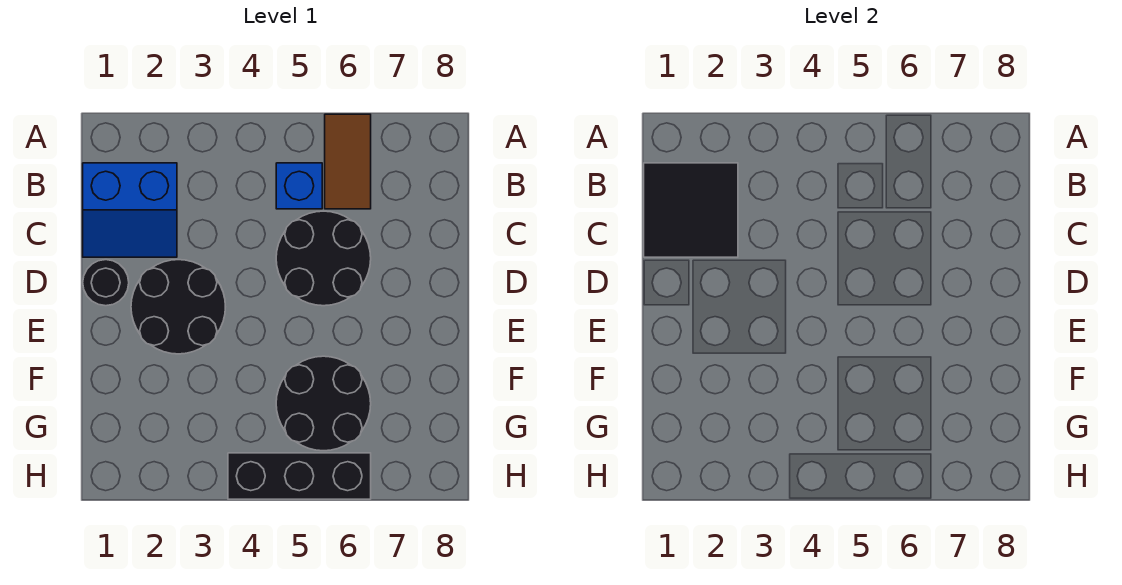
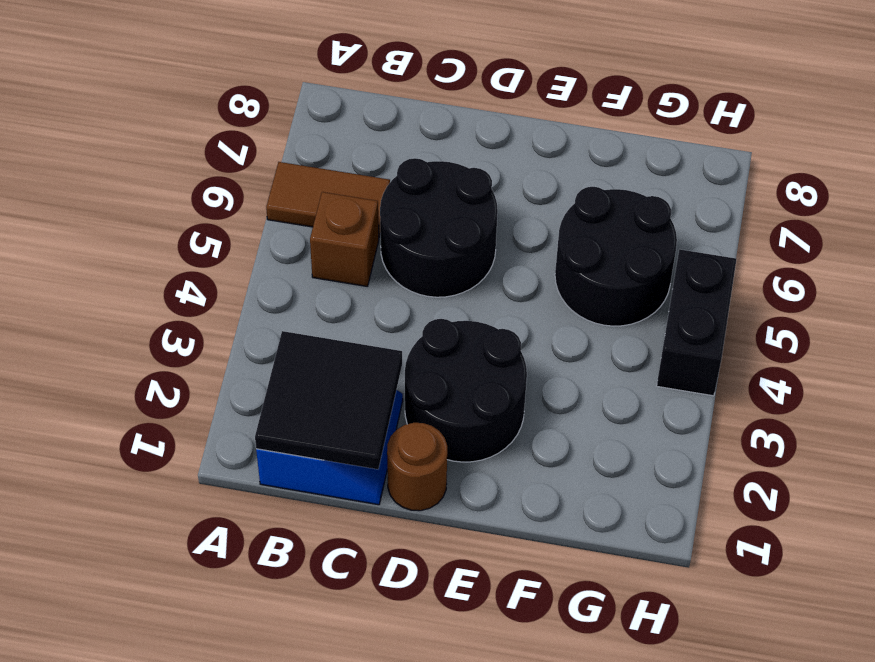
blue brick B5 level 1 -> brown brick B5 level 1
black round brick D1 level 1 -> brown round brick D1 level 1
black brick H4:H6 level 1 -> black brick H4:H5 level 1

